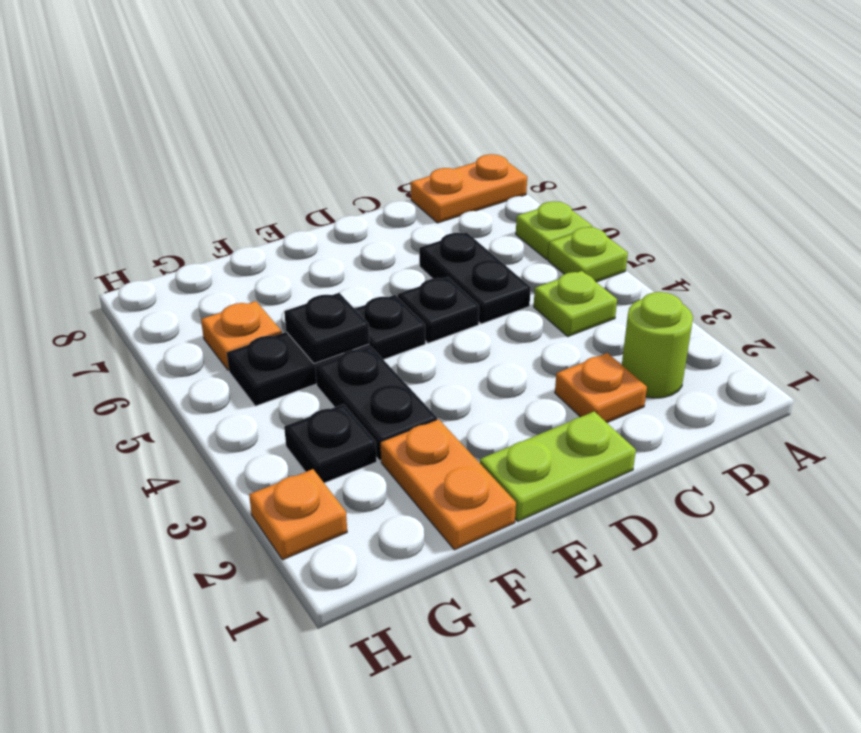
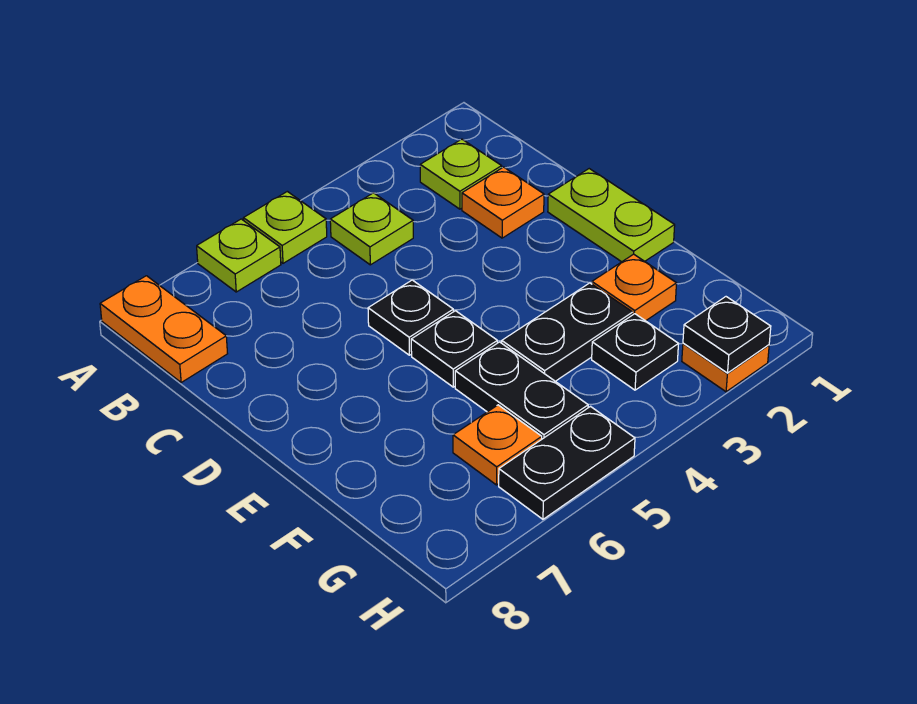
lime round brick B2 level 1 -> lime plate B2 level 1
black plate C5:C6 level 1 -> black plate H5:H6 level 1
orange plate F1:F2 level 1 -> orange plate F2 level 1
black plate F5 level 2 -> black plate H2 level 2

